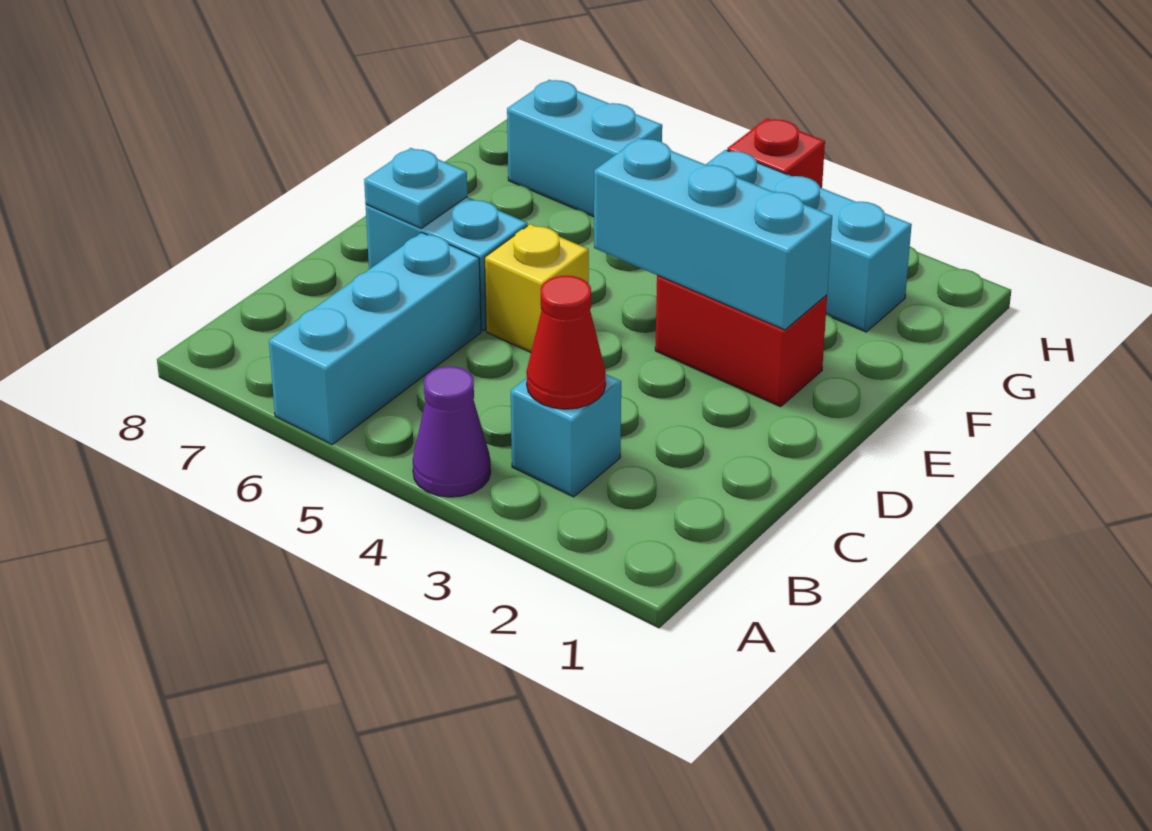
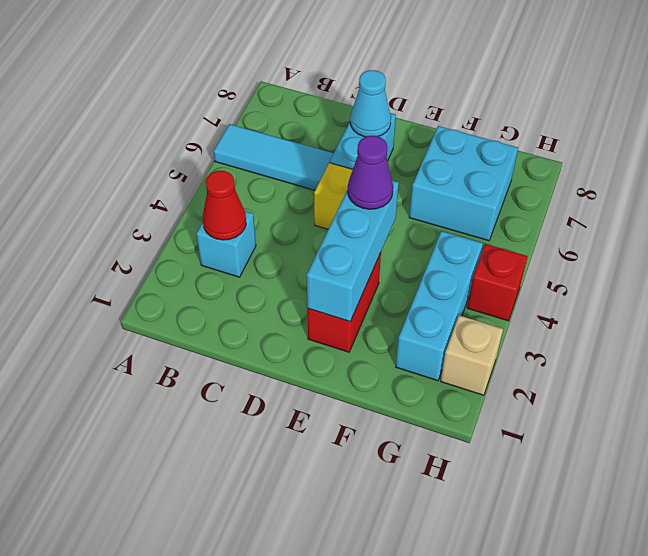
purple cone A4 level 1 -> purple cone E4 level 3
cyan brick A6:C6 level 1 -> cyan tile A6:C6 level 1
cyan plate D7 level 2 -> cyan cone D7 level 2
cyan brick G6:G7 level 1 -> cyan brick F6:G7 level 1
none -> tan brick H2 level 1

